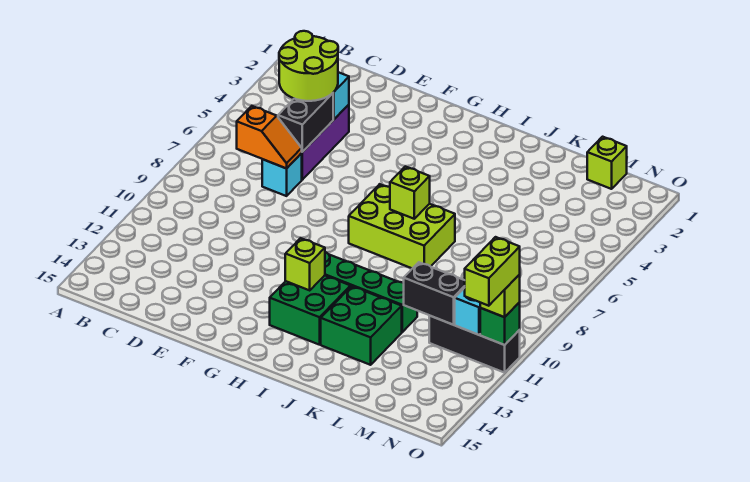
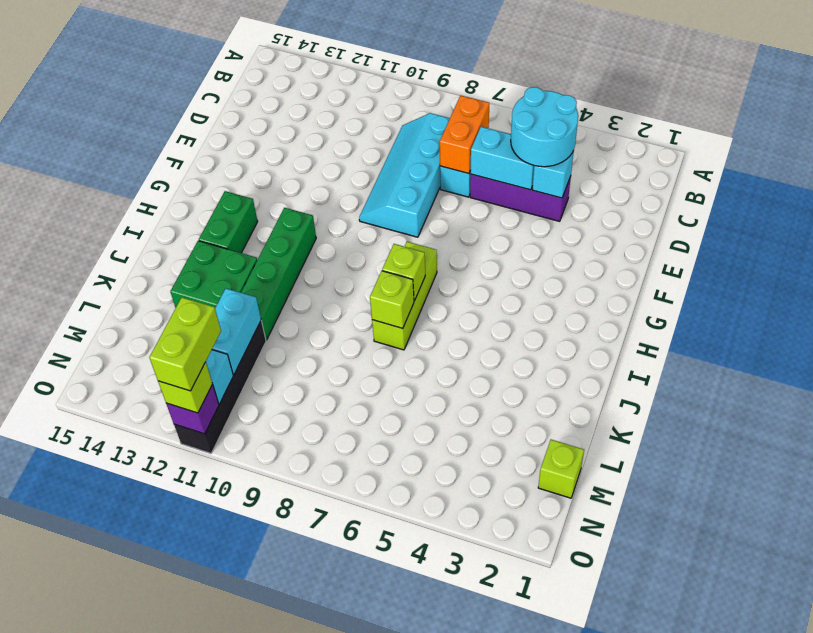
lime round brick C4:D5 level 3 -> cyan round brick C4:D5 level 3
orange slope C7:D7 level 2 top C -> orange brick C7:D7 level 2
none -> cyan slope C8:F9 level 1 top 8
black brick D5:D6 level 2 -> cyan brick D5:D6 level 2
lime brick H7:J8 level 1 -> lime brick H7:J7 level 1
green brick H12:I13 level 1 -> green brick H13:I13 level 1
lime brick H12 level 2 -> lime brick J7 level 2
black brick L11:M11 level 2 -> cyan brick L11:M11 level 2
black brick M11:O11 level 1 -> black brick L11:O11 level 1
green brick O11 level 2 -> purple brick O11 level 2
lime brick O11:O12 level 4 -> lime brick N11:O11 level 4

